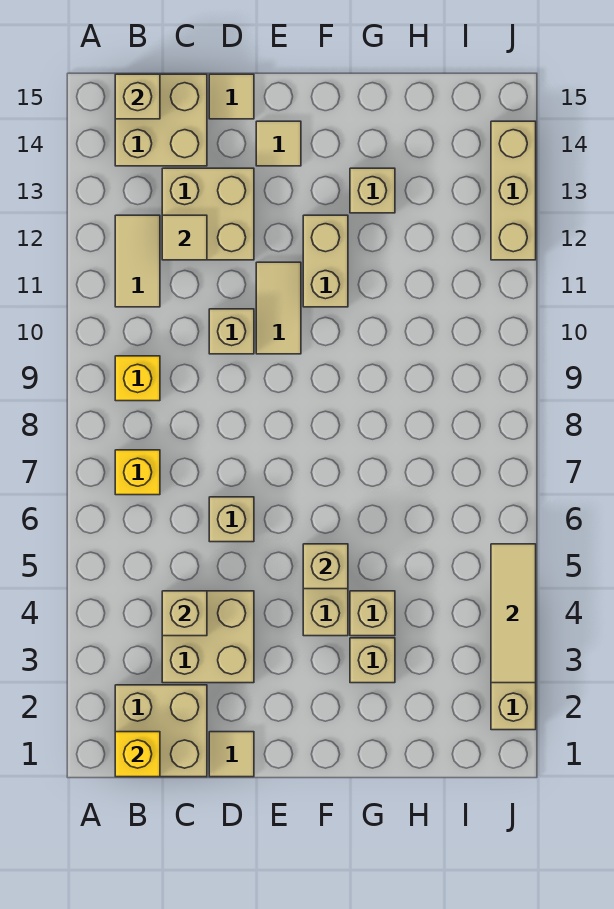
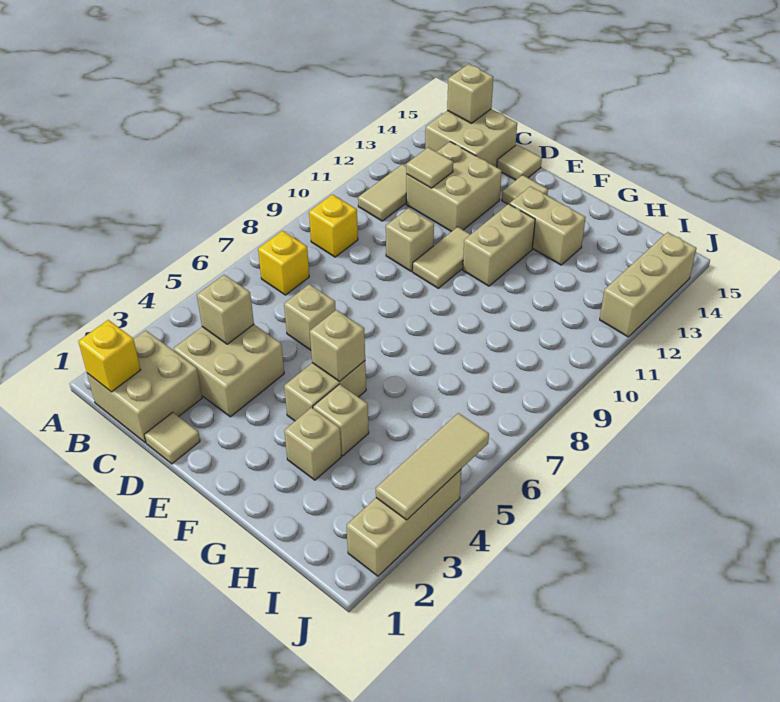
tan brick G13 level 1 -> tan brick F13:G13 level 1

